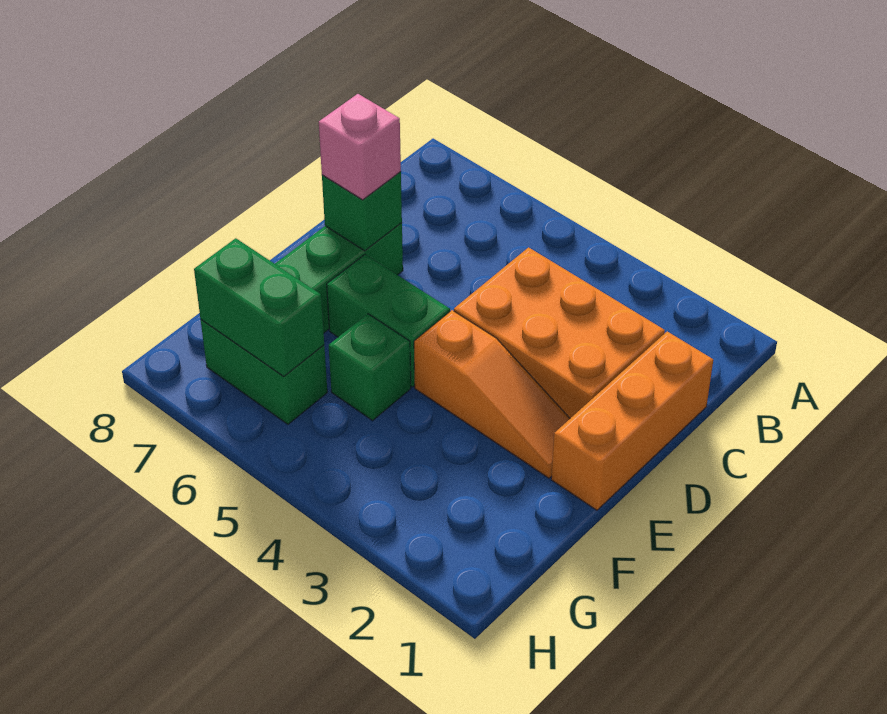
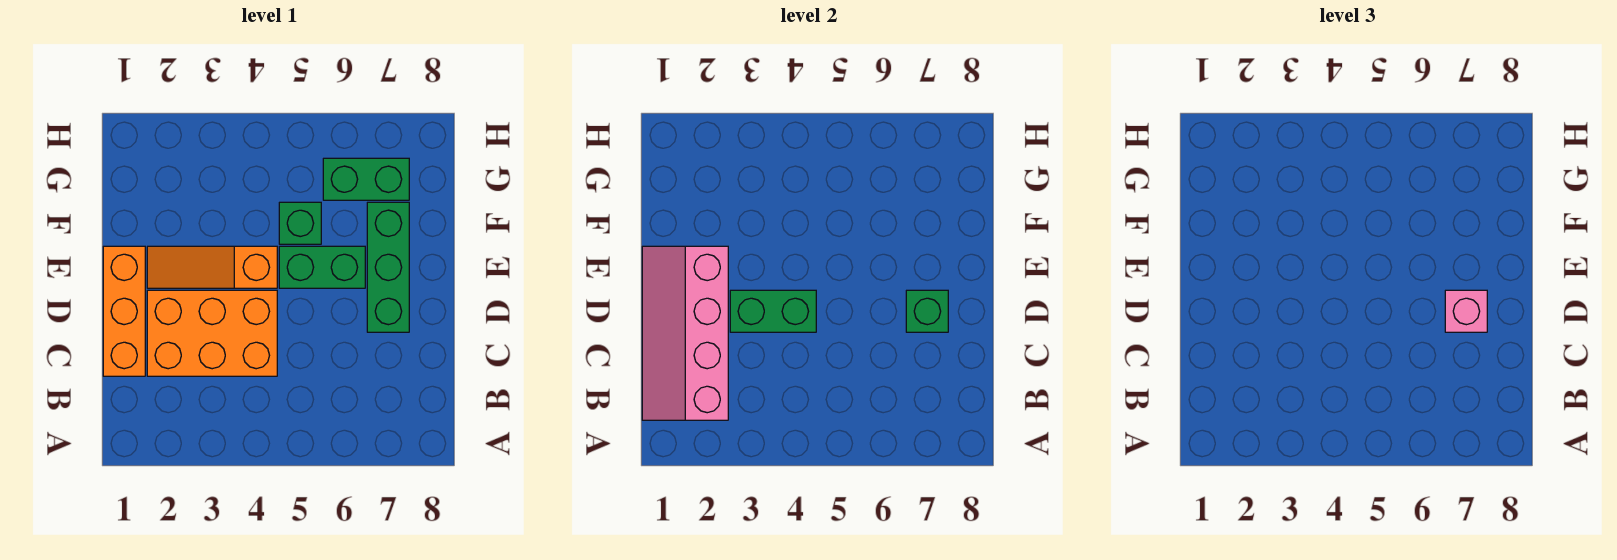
none -> pink slope B1:E2 level 2 top 2
green brick G6:G7 level 2 -> green brick D3:D4 level 2

